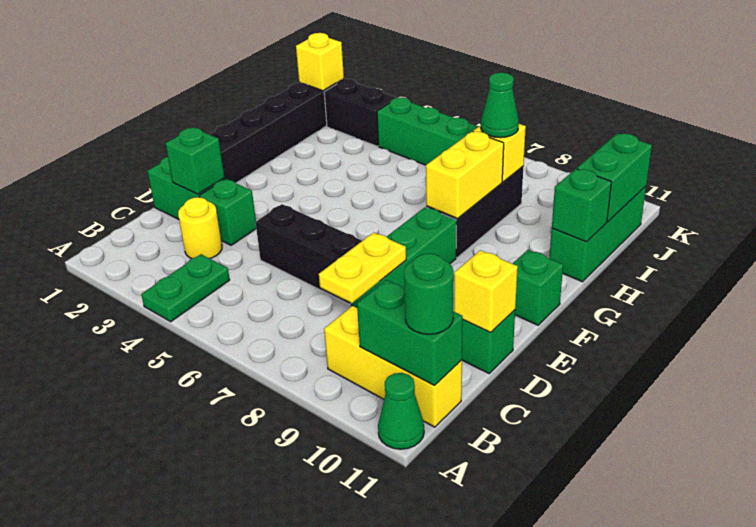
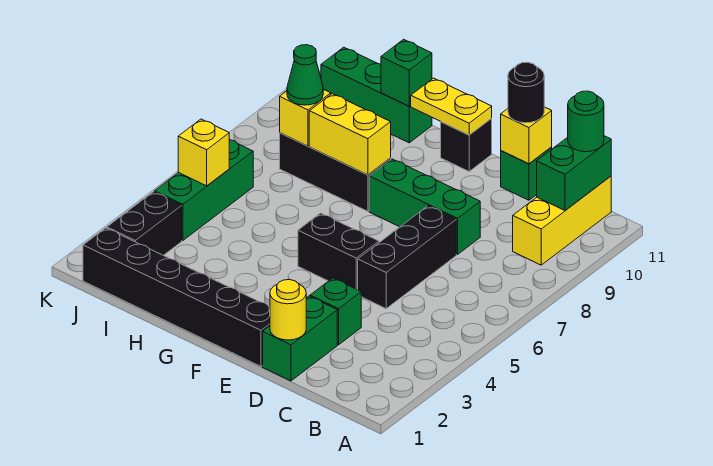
green plate A4:B4 level 1 -> none
green cone A11 level 1 -> none
yellow round brick C3 level 1 -> yellow round brick D1 level 2
yellow plate C8:D8 level 2 -> yellow plate F11:G11 level 2
green brick D2 level 2 -> none
none -> black round brick D11 level 3
none -> black brick E5:F5 level 1
green brick F11 level 1 -> black brick F11 level 1
green brick I11:J11 level 2 -> none
yellow brick J1 level 2 -> yellow brick J5 level 2

